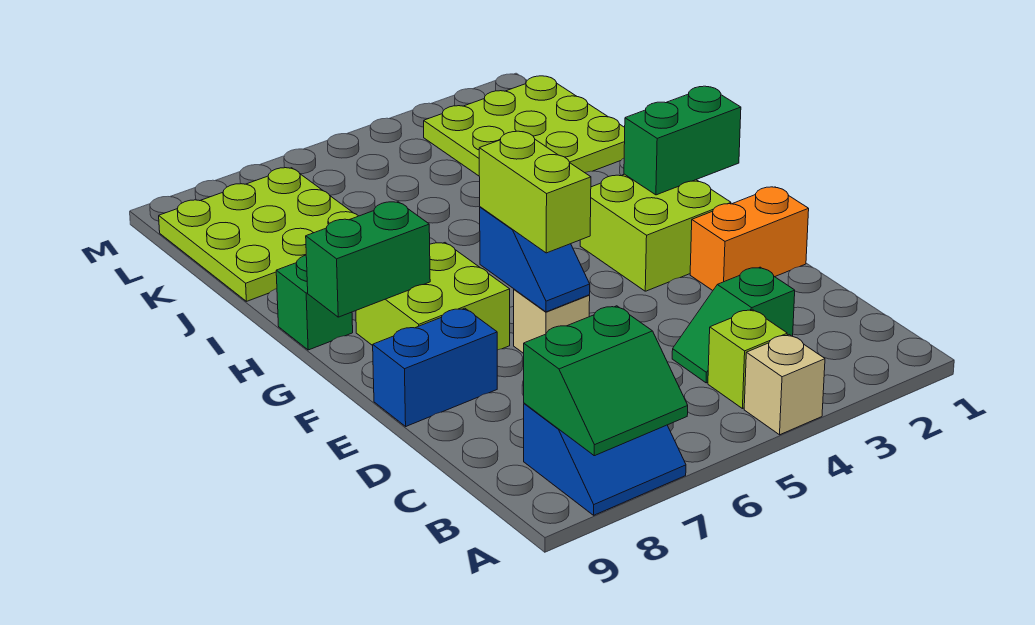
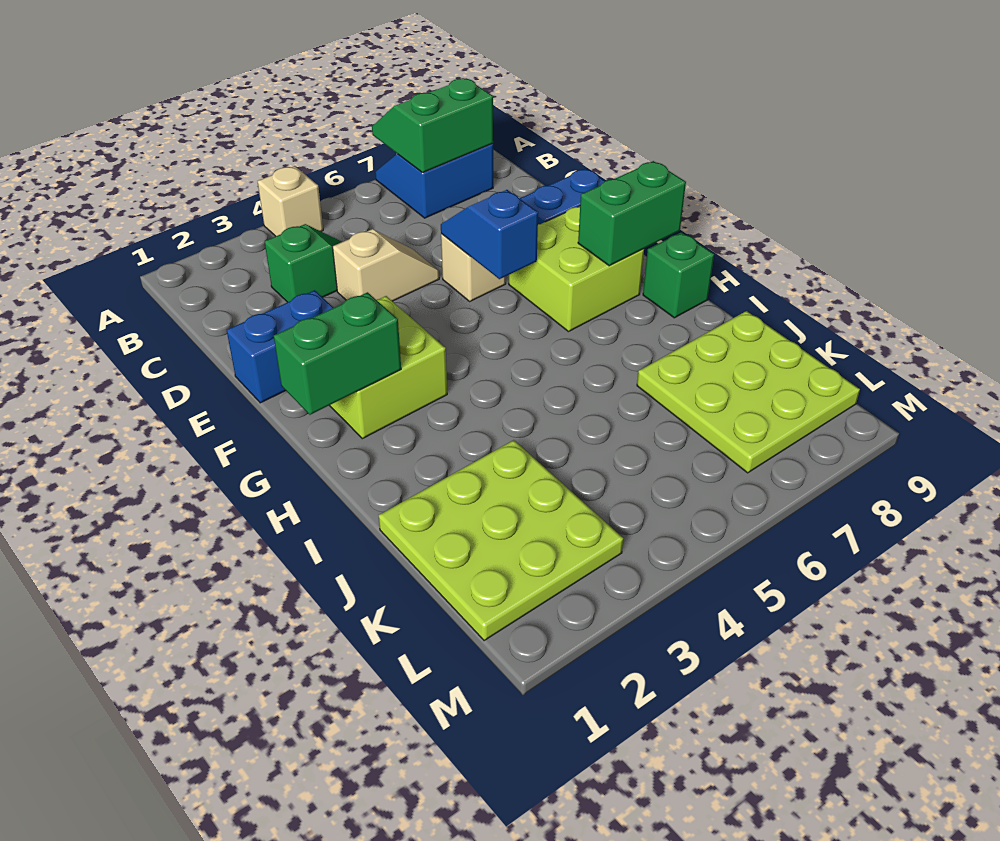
lime brick B4 level 1 -> none
none -> tan slope D4:D5 level 1 top 4
orange brick E1:E2 level 1 -> blue brick E1:E2 level 1
lime brick E6:F6 level 3 -> none

